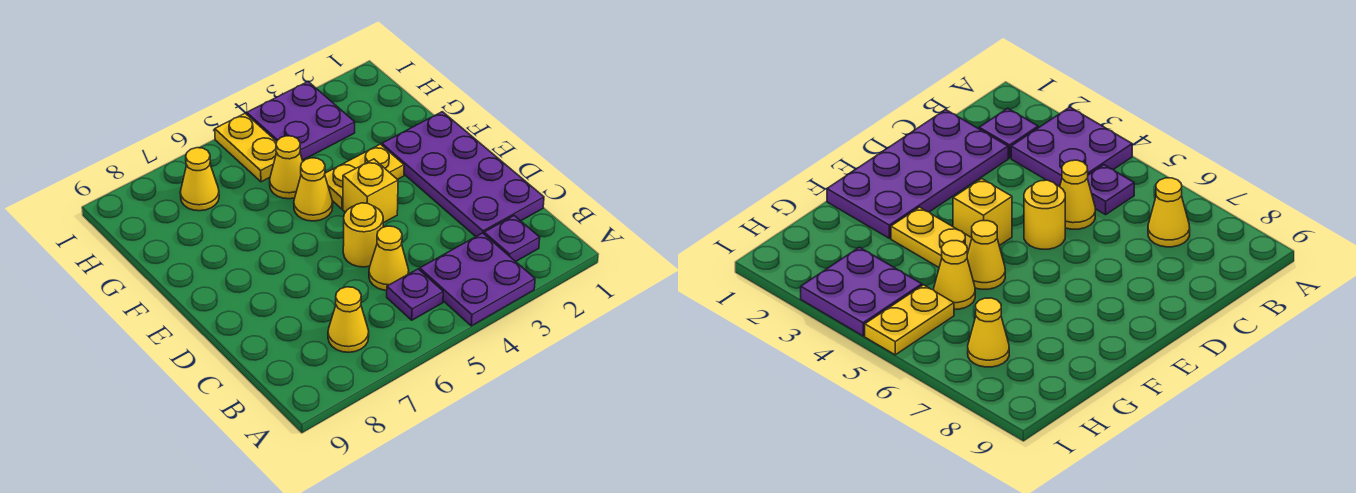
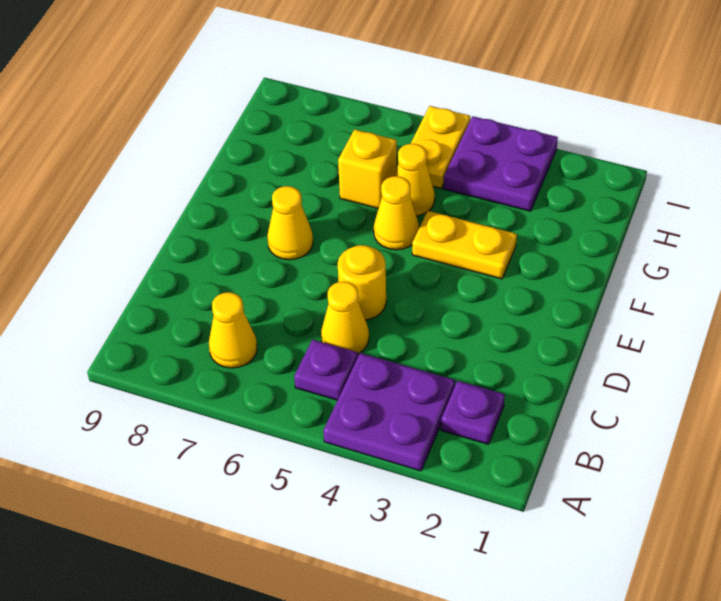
purple plate C1:F2 level 1 -> none
yellow brick E4 level 1 -> yellow brick G6 level 1
yellow cone H7 level 1 -> yellow cone E7 level 1

